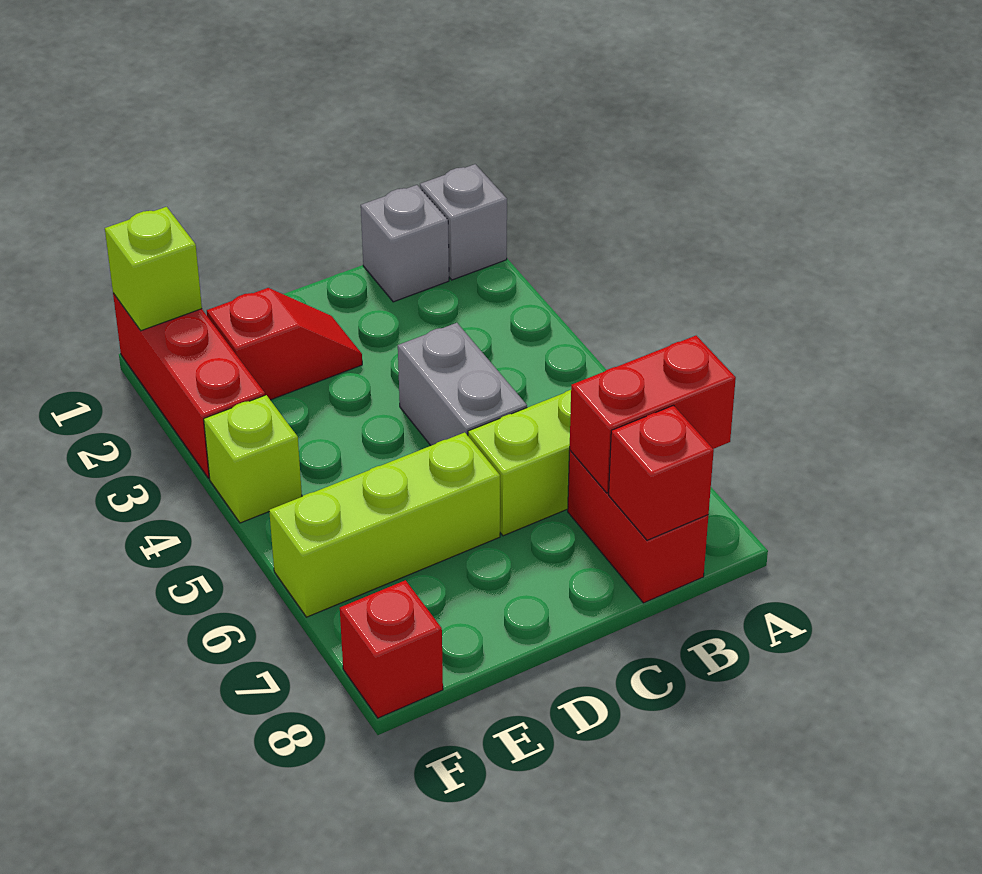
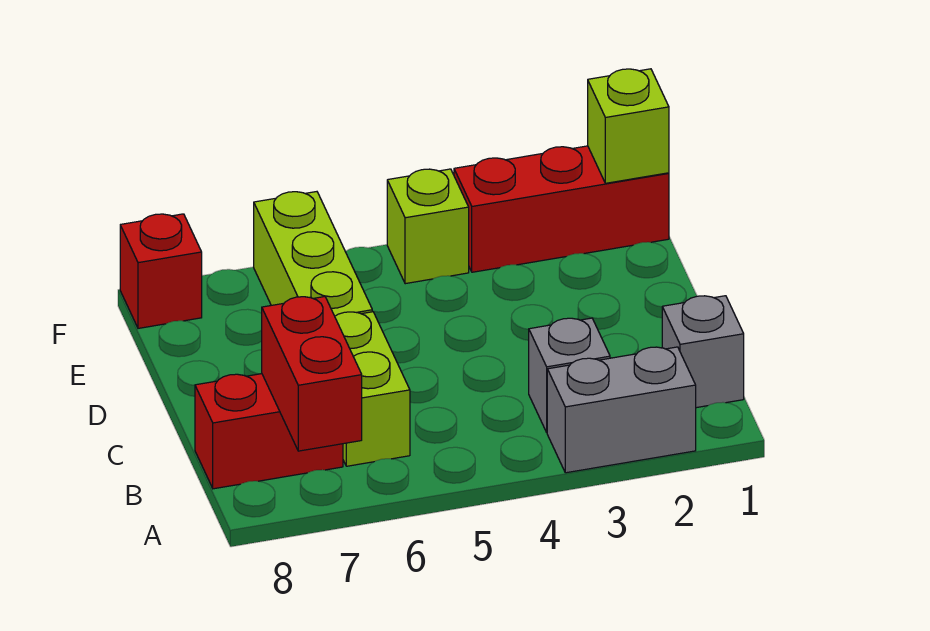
grey brick A1 level 1 -> grey brick B3 level 1
red brick B8 level 2 -> none
grey brick C4:C5 level 1 -> grey brick A2:A3 level 1
red slope D2:E2 level 1 top E -> none

